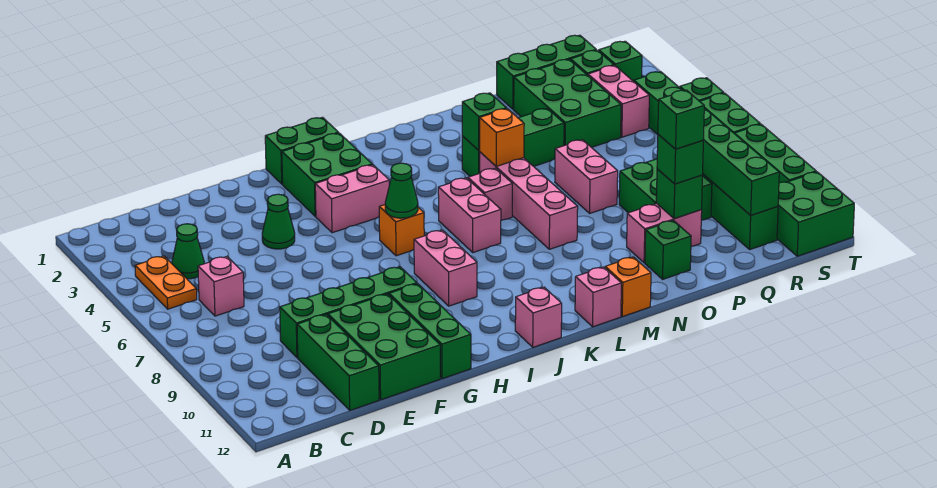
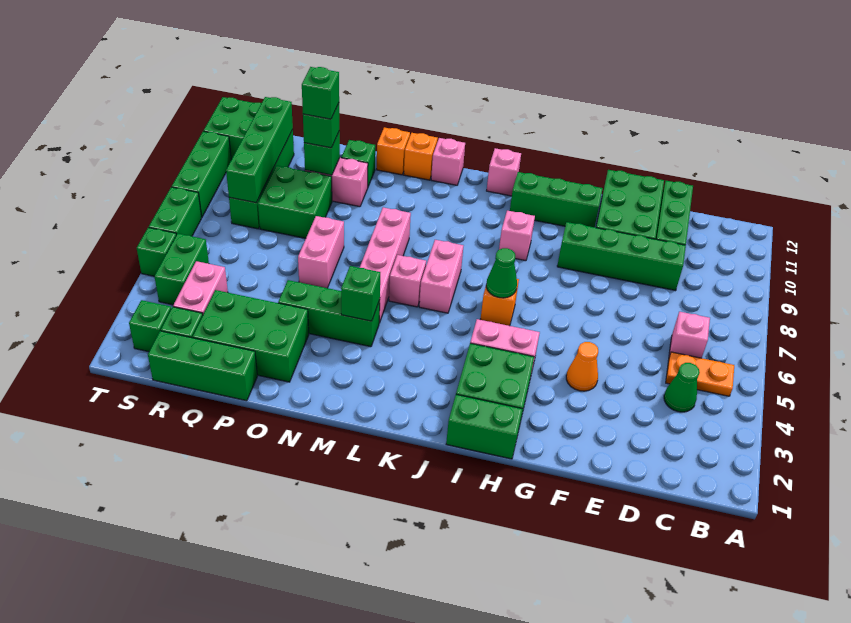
orange plate B4:B5 level 1 -> orange plate B5:C5 level 1
green cone F4 level 1 -> orange cone F4 level 1
green brick G10:G12 level 1 -> green brick G11:I11 level 1
pink brick I8:I9 level 1 -> pink brick I9 level 1
orange brick M5 level 2 -> orange brick N12 level 1
green brick P2:Q4 level 1 -> green brick O2:Q3 level 1

